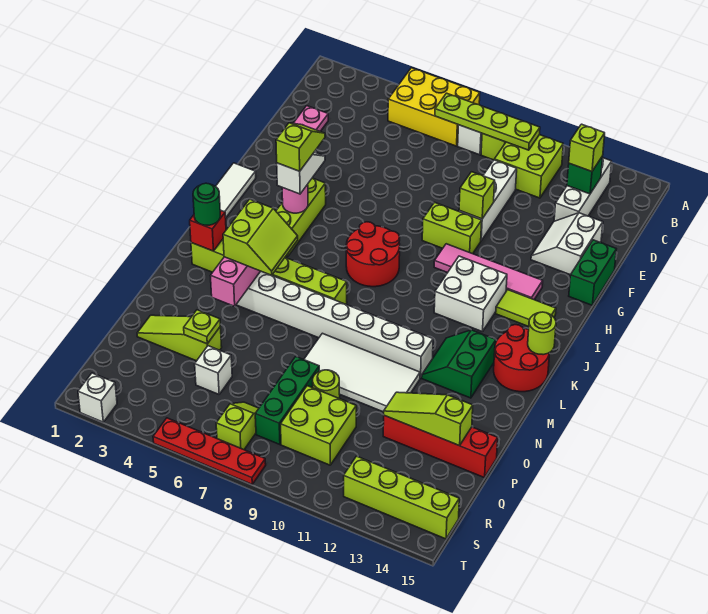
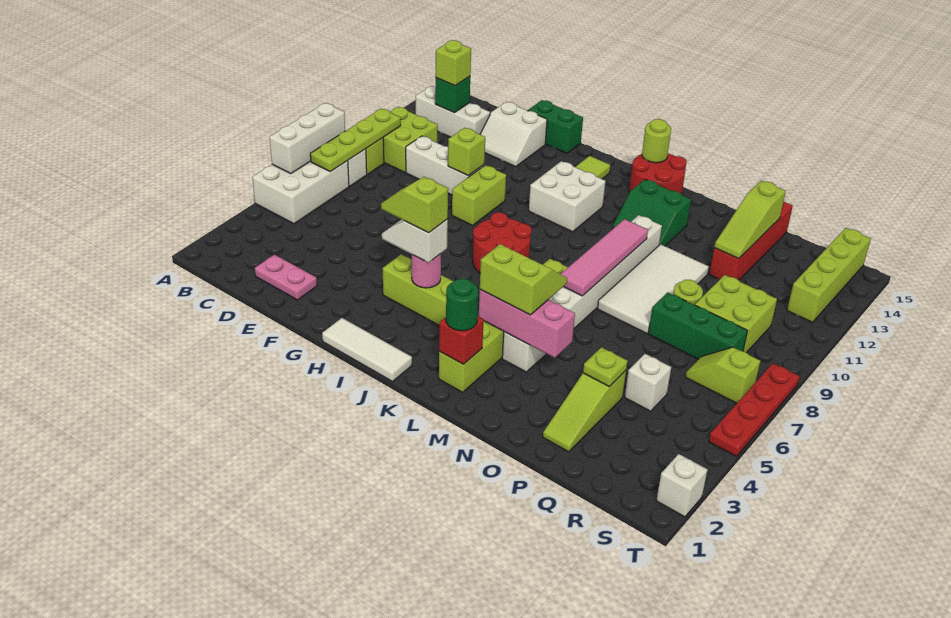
yellow brick A5:B7 level 1 -> white brick A5:B7 level 1
none -> white brick A6:A8 level 2
pink tile H10:H13 level 1 -> pink tile M7:M10 level 2

